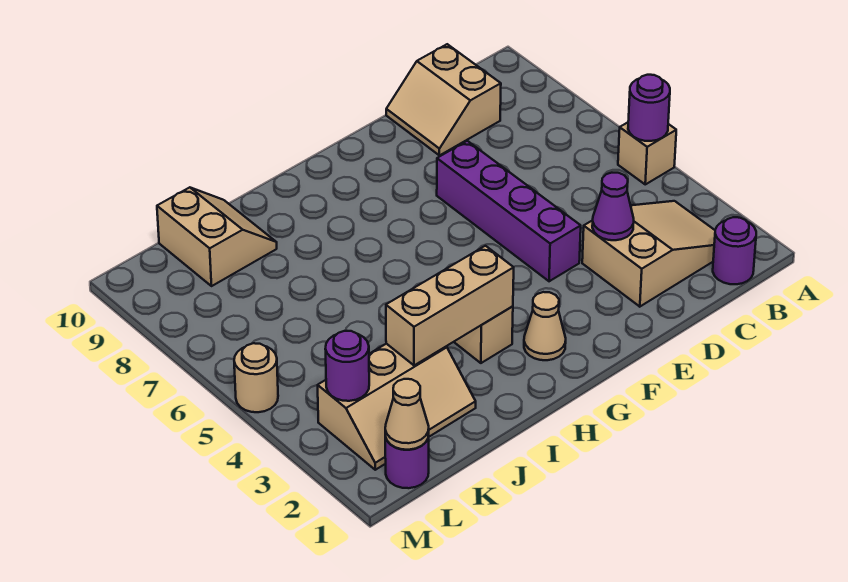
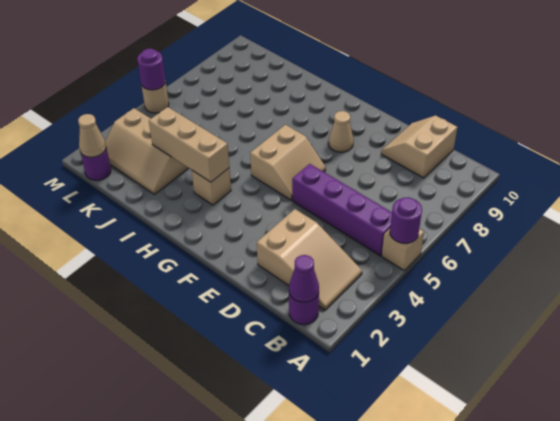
purple cone D3 level 2 -> purple cone B1 level 2
purple brick E4:E7 level 1 -> purple brick B5:E5 level 1
tan cone G2 level 1 -> tan cone F8 level 1
tan slope J9:K10 level 1 top K -> tan slope F5:G6 level 1 top G
purple round brick L3 level 2 -> purple round brick M5 level 2

